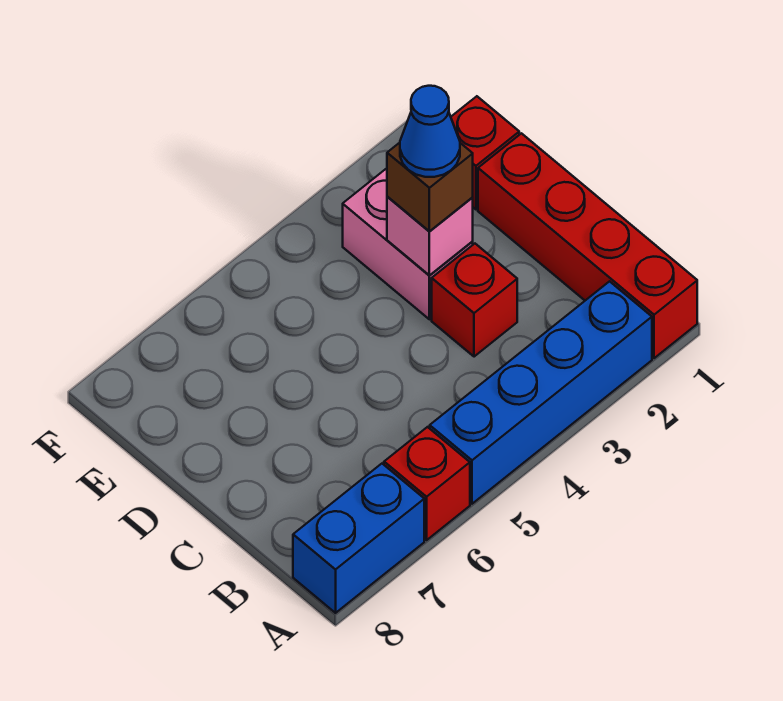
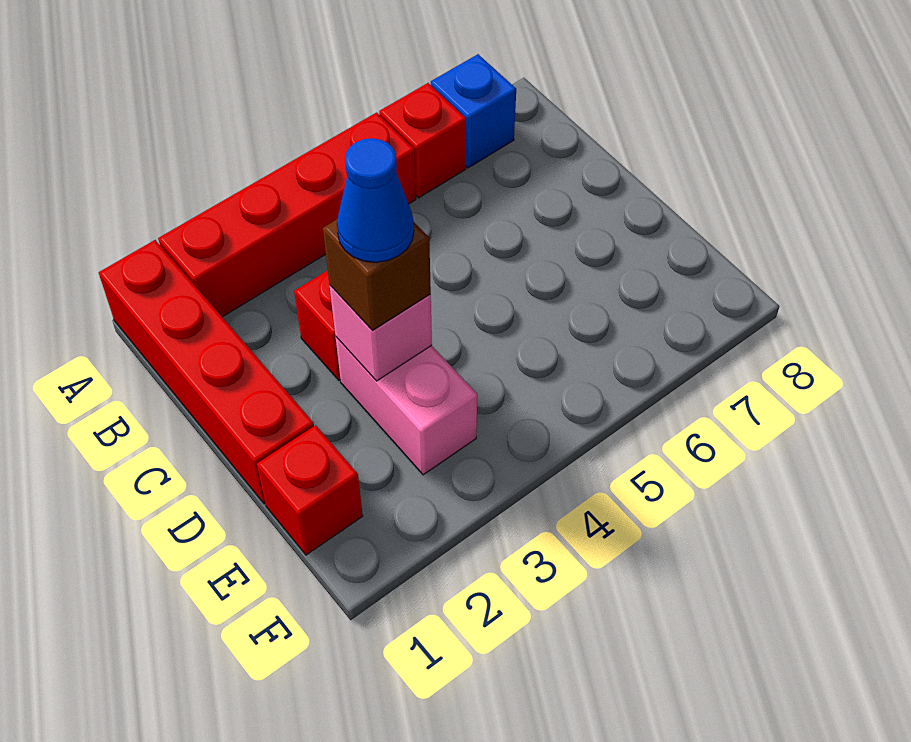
blue brick A2:A5 level 1 -> red brick A2:A5 level 1
blue brick A7:A8 level 1 -> blue brick A7 level 1

